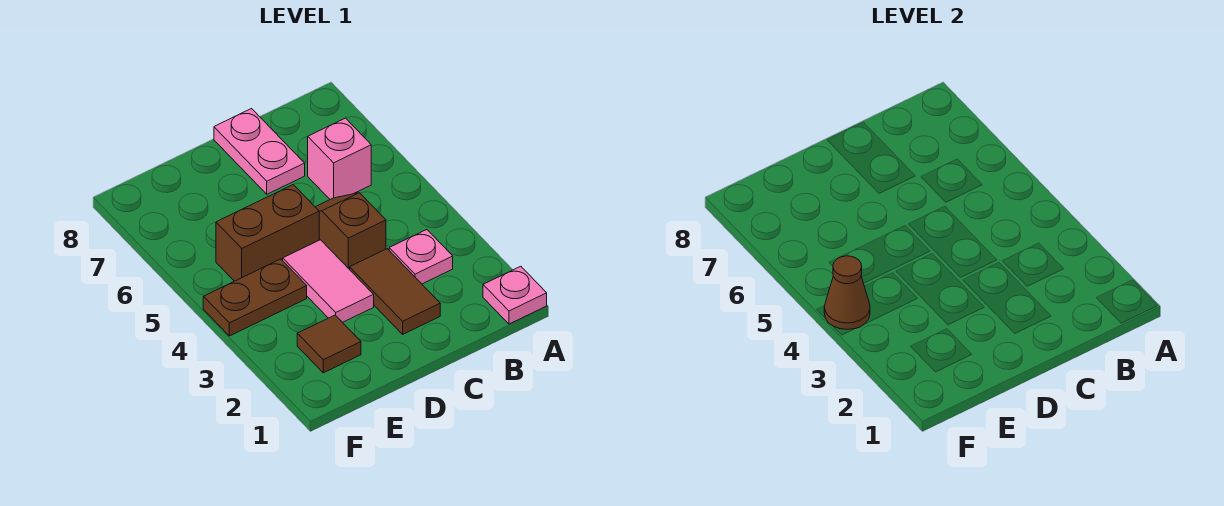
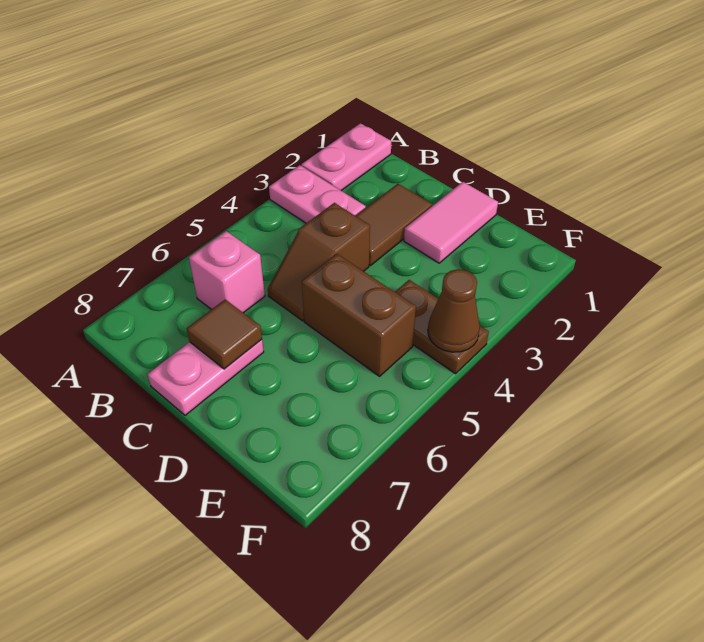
pink plate A1 level 1 -> pink plate A1:A2 level 1
pink plate B3 level 1 -> pink plate A3:B3 level 1
pink tile D3:D4 level 1 -> pink tile D1:D2 level 1
brown tile E2 level 1 -> brown tile C7 level 2

